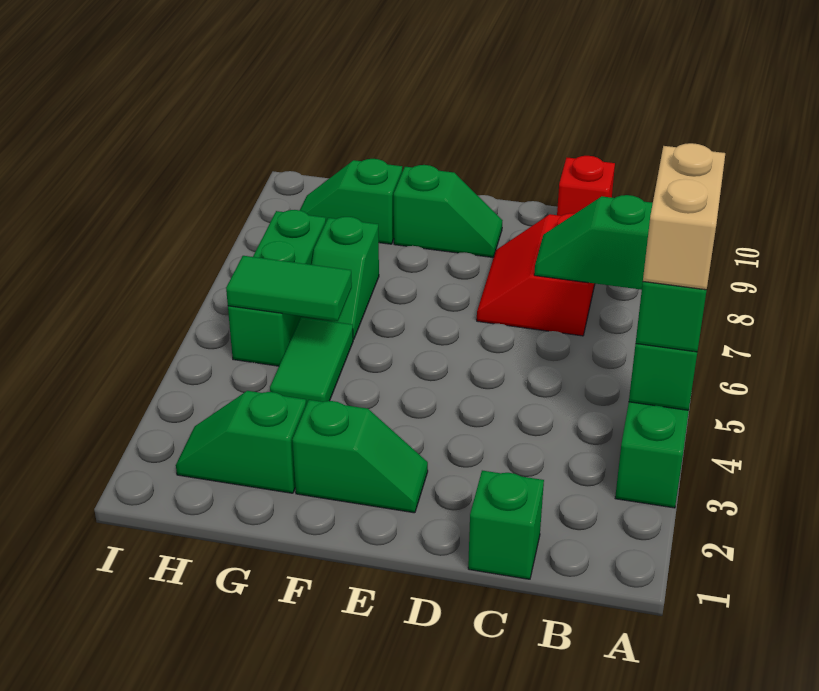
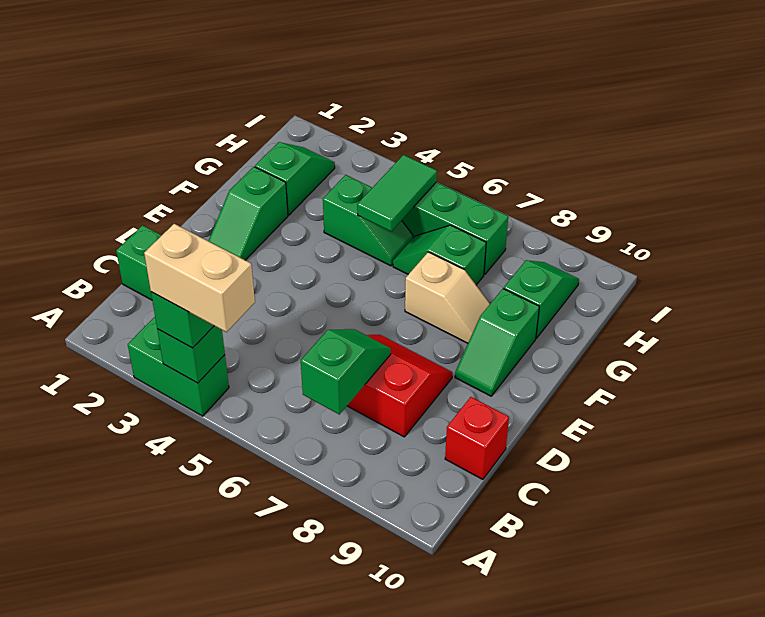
none -> tan slope F7:F8 level 1 top 7
green tile G4:G5 level 1 -> green slope G4:G5 level 1 top 4

